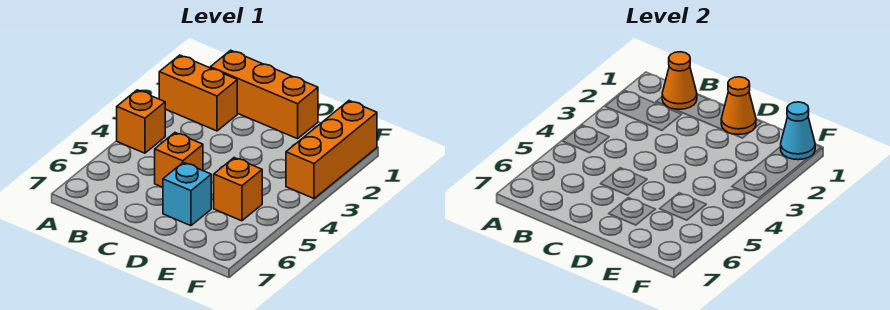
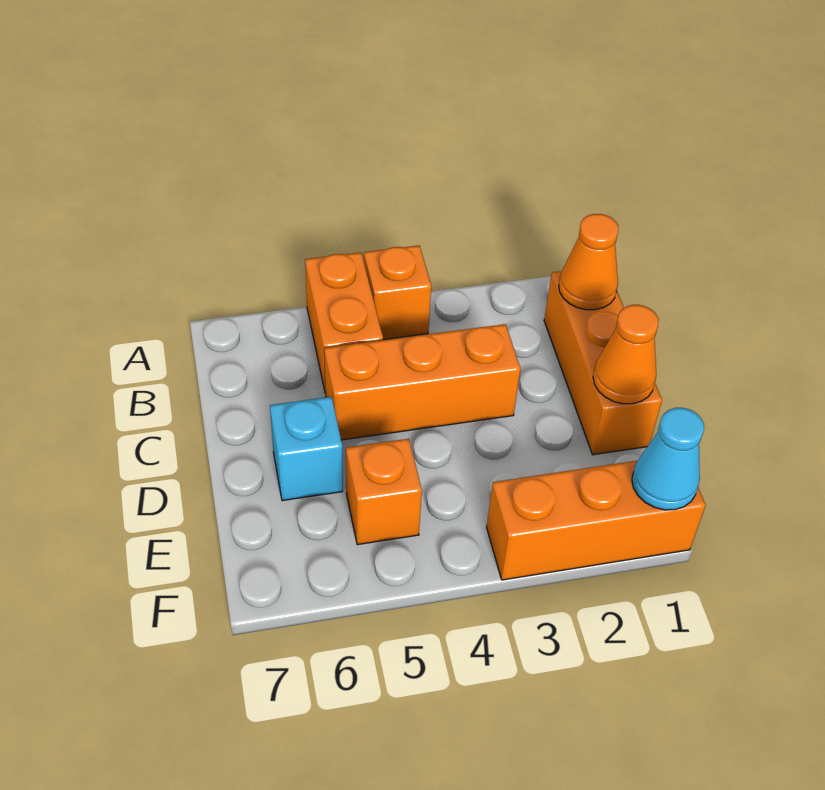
orange brick A2:B2 level 1 -> orange brick A5:B5 level 1
orange brick C5 level 1 -> orange brick C3:C5 level 1

